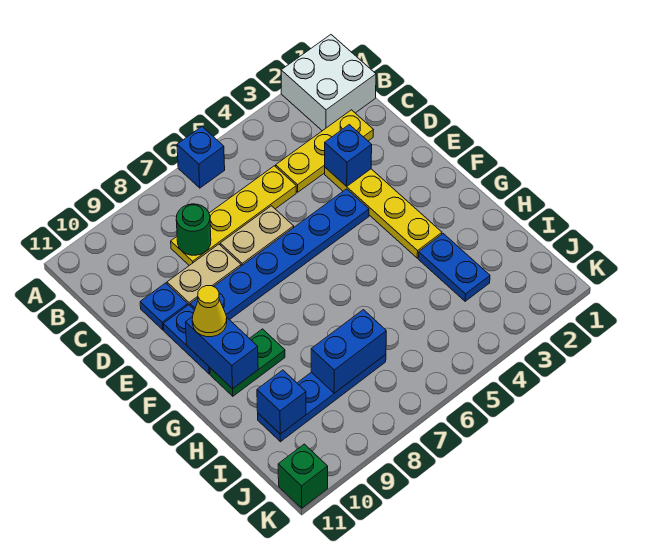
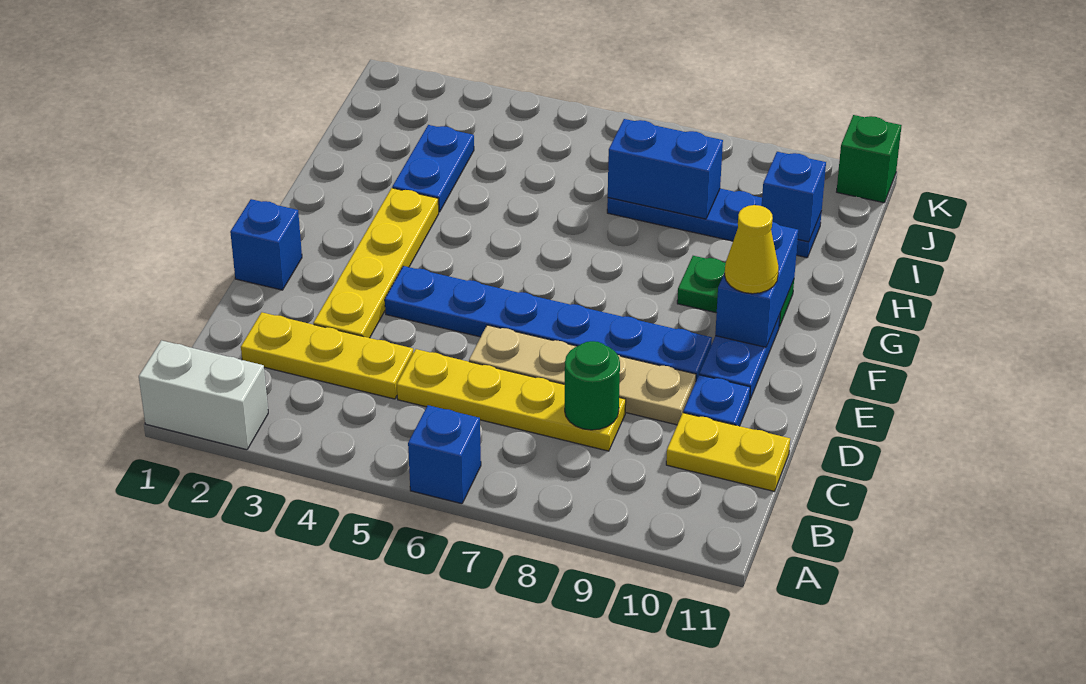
white brick A1:B2 level 1 -> white brick A1:A2 level 1
none -> yellow plate C10:C11 level 1
blue brick D3 level 2 -> blue brick E1 level 1

